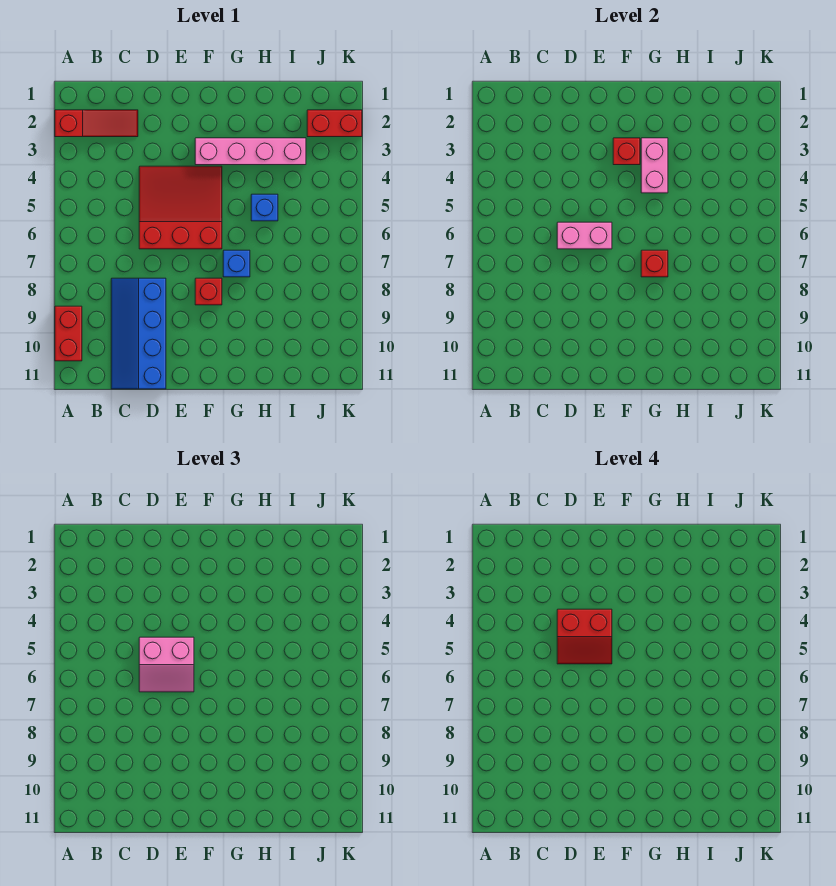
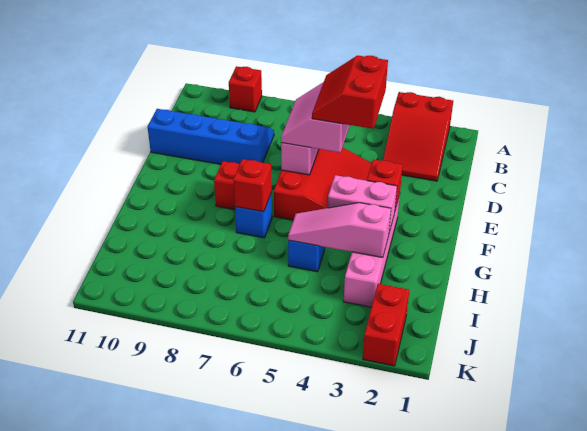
red slope A2:C2 level 1 top A -> red slope A2:C3 level 1 top A
red brick A9:A10 level 1 -> red brick A9 level 1
none -> pink slope H3:H5 level 2 top 3

